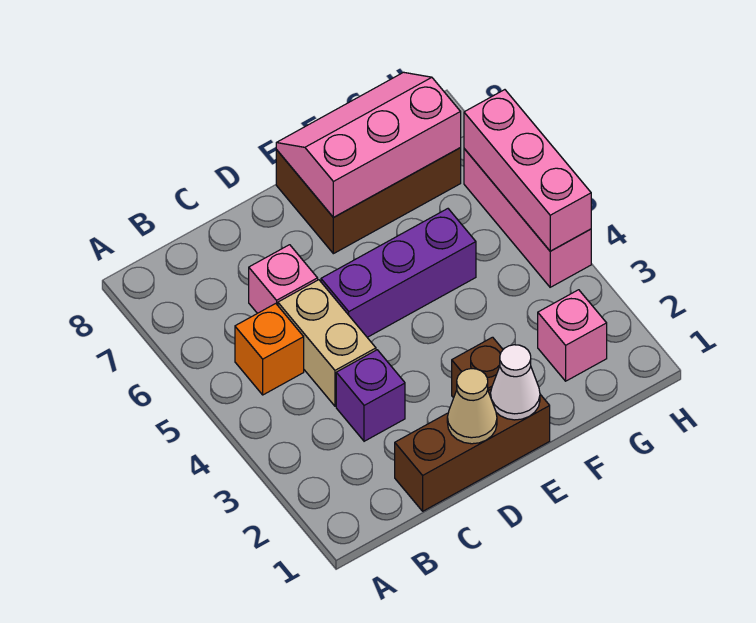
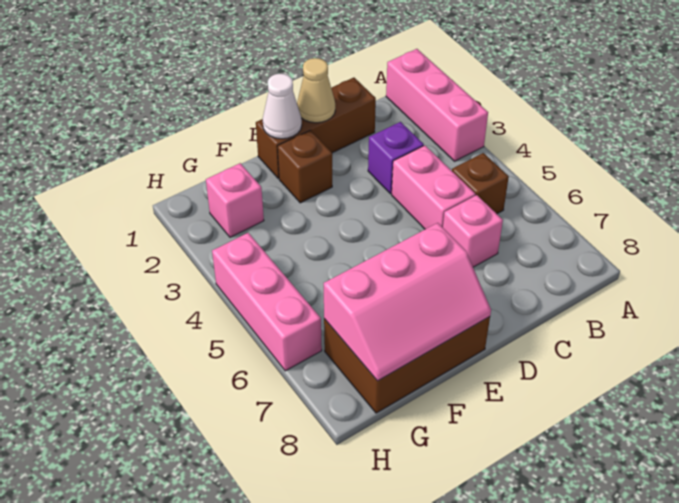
orange brick B5 level 1 -> brown brick B5 level 1
tan brick C4:C5 level 1 -> pink brick C4:C5 level 1
purple brick D5:F5 level 1 -> none
pink brick H4:H6 level 2 -> pink brick A1:A3 level 1

